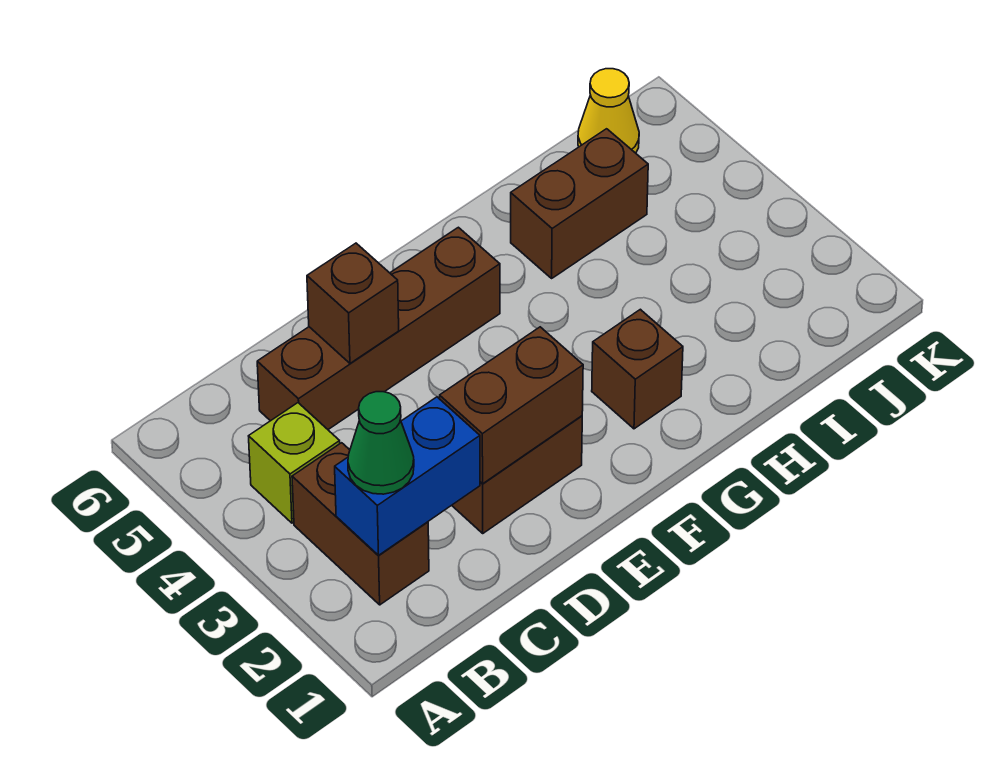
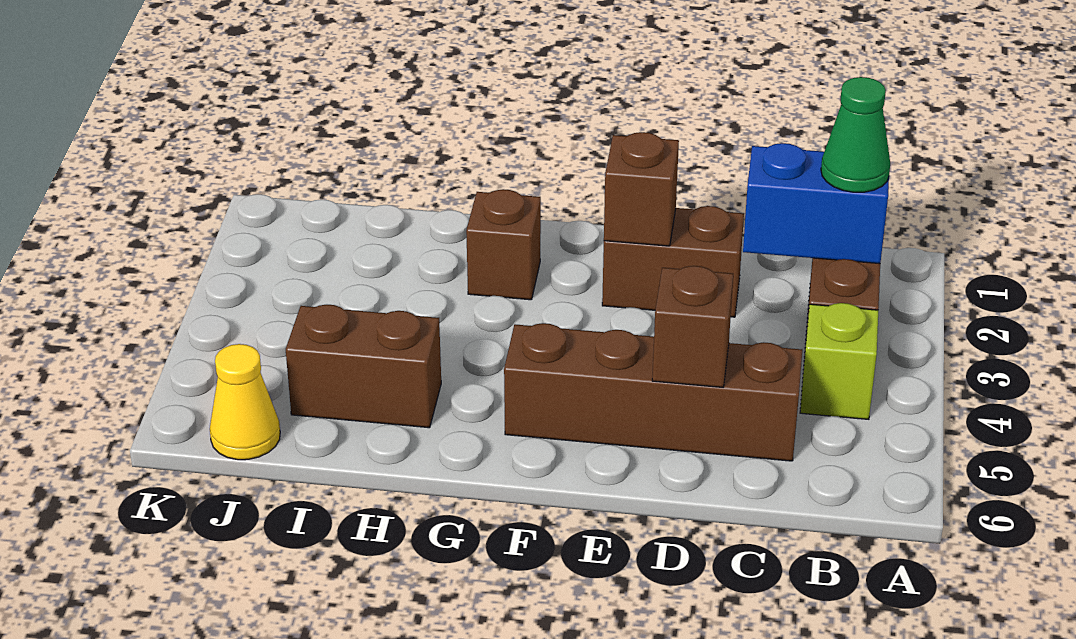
brown brick D2:E2 level 2 -> brown brick E2 level 2

